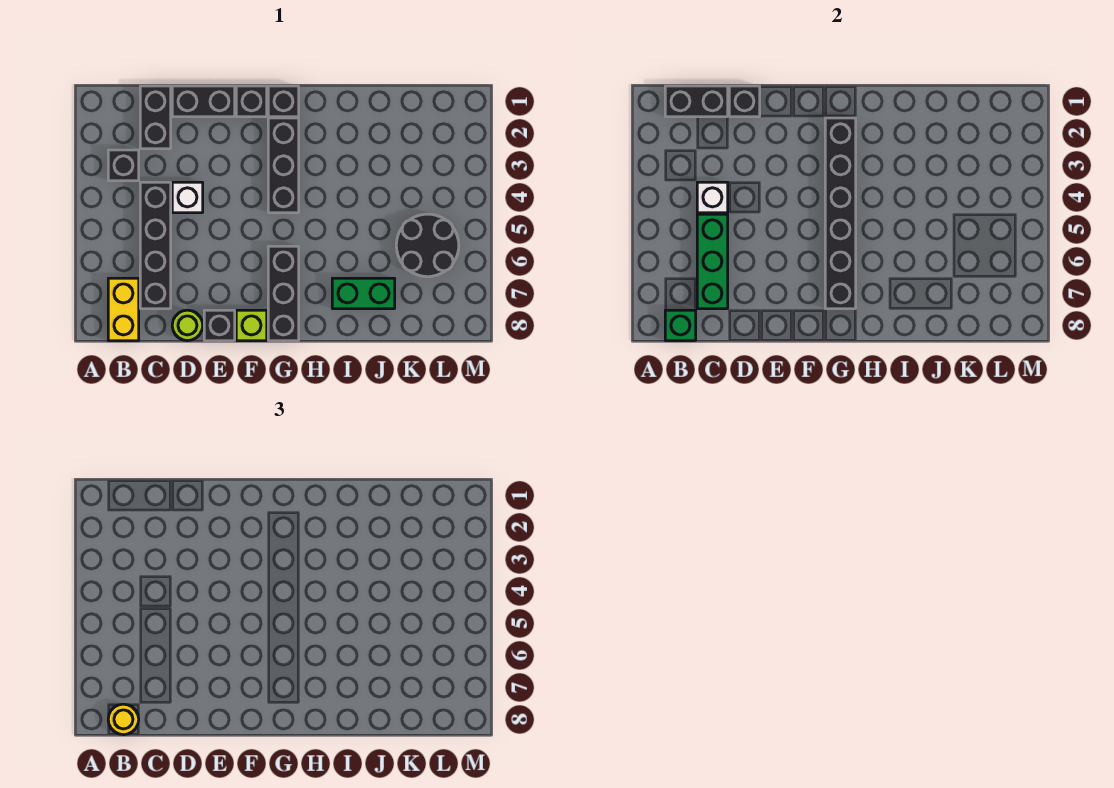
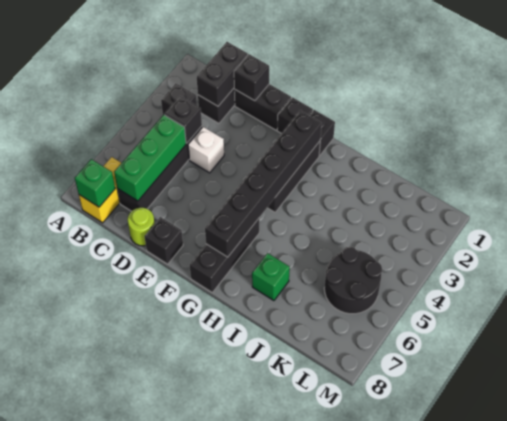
black brick B1:C1 level 2 -> black brick C1:C2 level 2
yellow round brick B8 level 3 -> none
white brick C4 level 2 -> black brick C4 level 2
lime brick F8 level 1 -> none
green brick I7:J7 level 1 -> green brick I7 level 1

